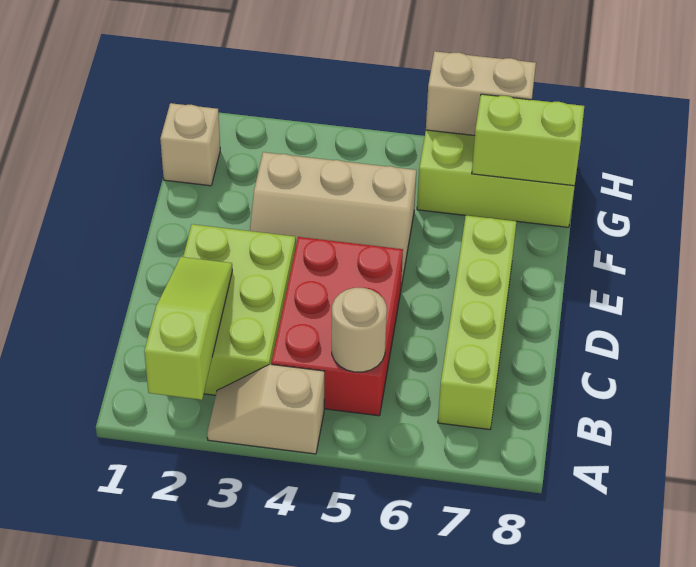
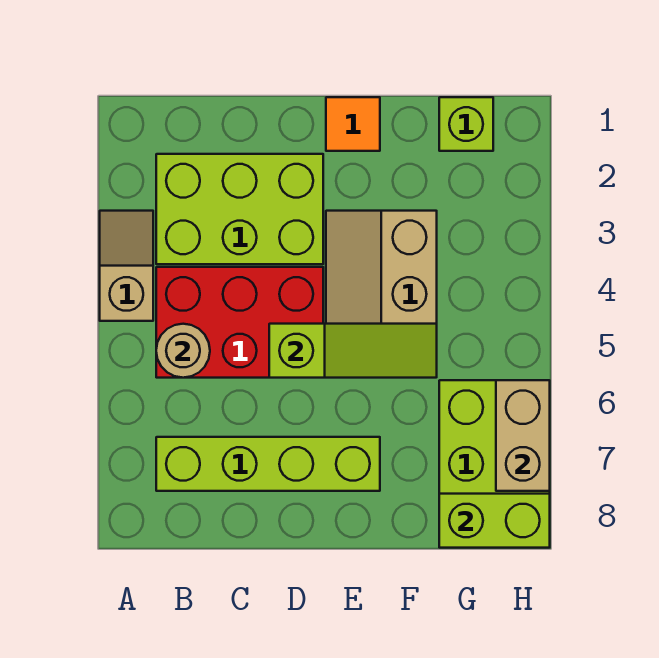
lime slope A2:C2 level 2 top A -> lime slope D5:F5 level 2 top D
none -> orange tile E1 level 1
tan brick G1 level 1 -> lime brick G1 level 1
lime brick G7:G8 level 2 -> lime brick G8:H8 level 2

